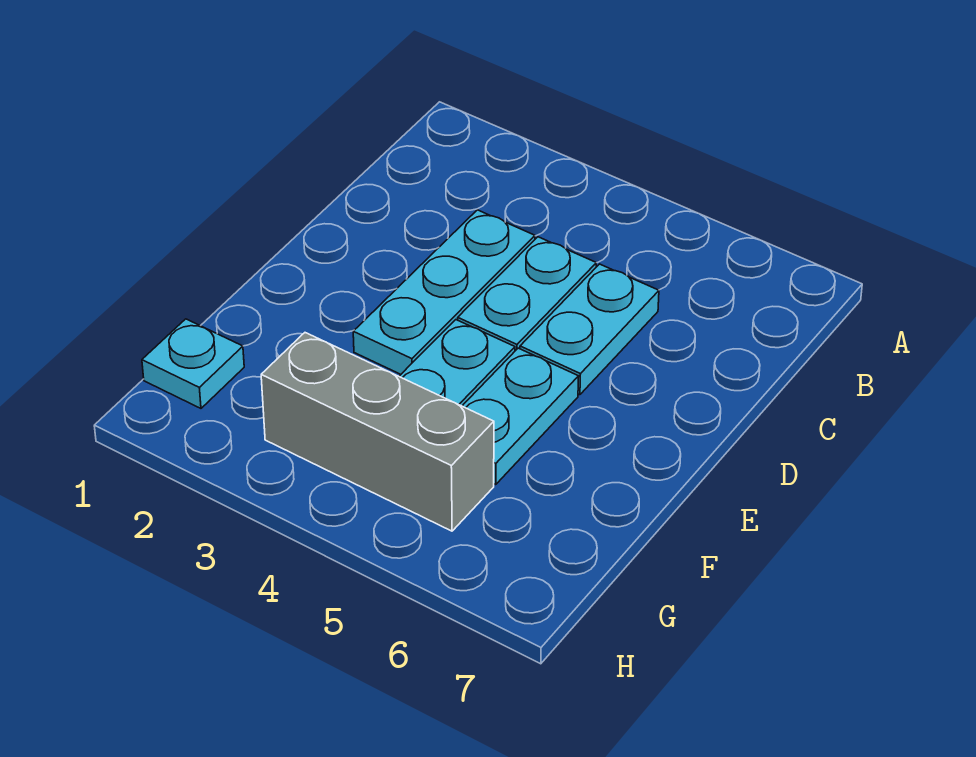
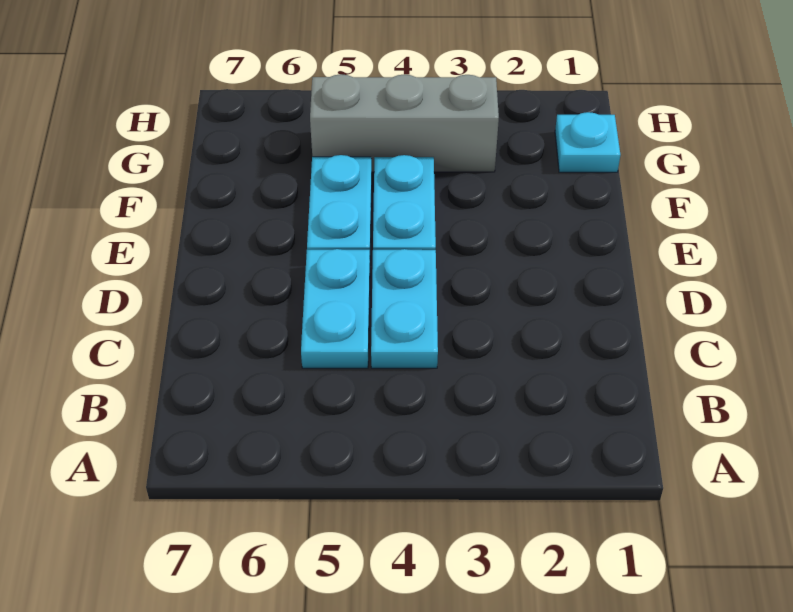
cyan plate C3:E3 level 1 -> none

